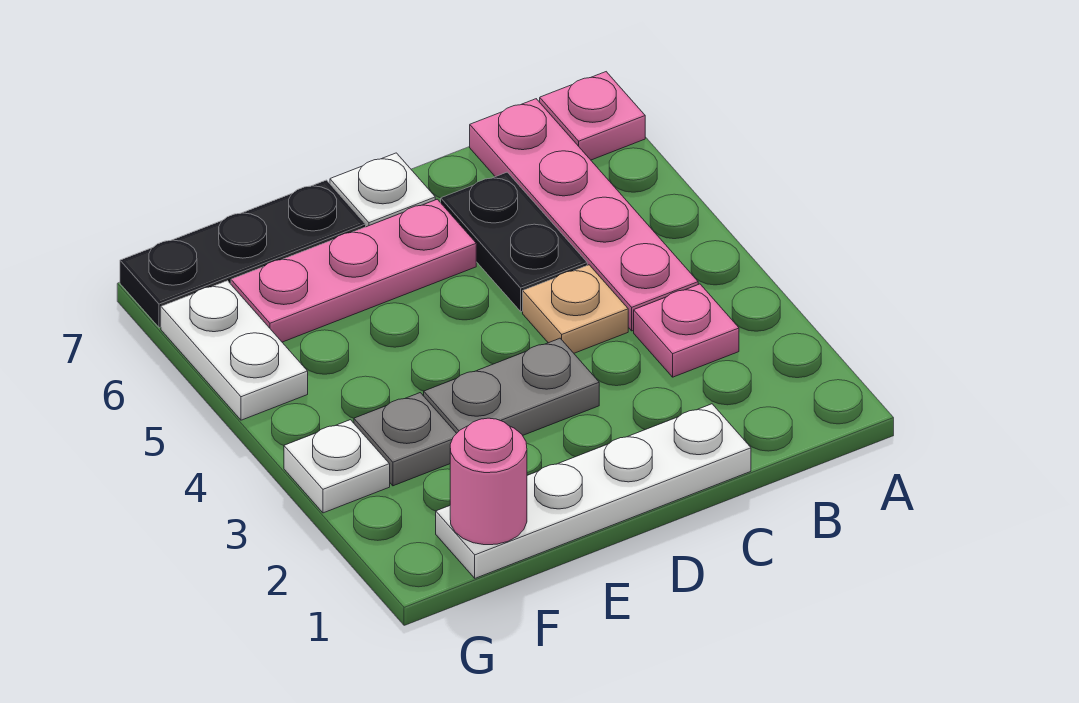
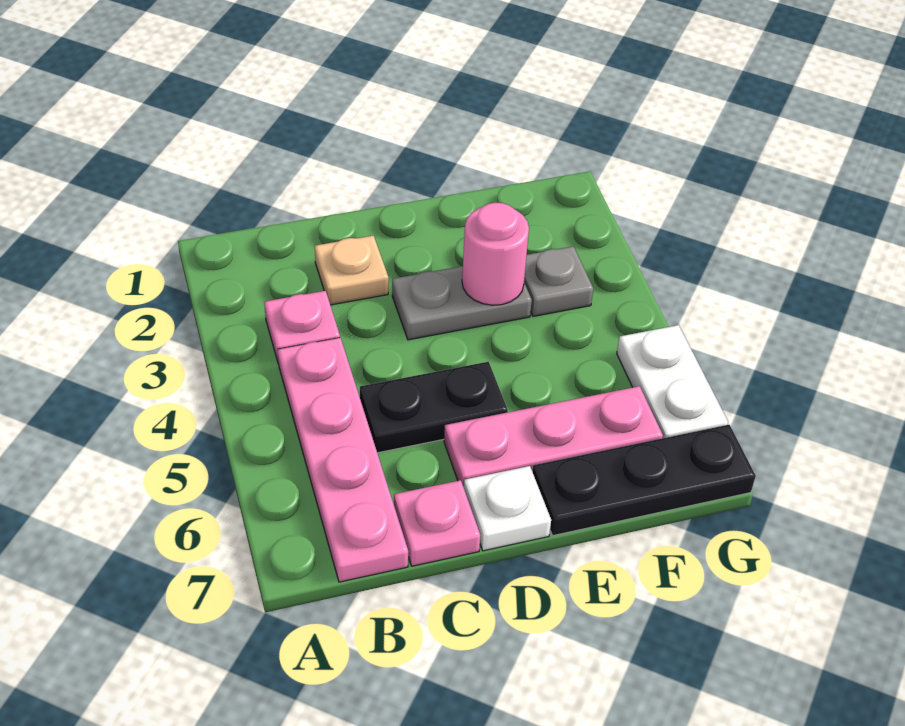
pink plate A7 level 1 -> pink plate C7 level 1
white plate C1:F1 level 1 -> none
tan plate C4 level 1 -> tan plate C2 level 1
black plate C5:C6 level 1 -> black plate C5:D5 level 1
pink round brick F1 level 2 -> pink round brick E3 level 2
white plate G3 level 1 -> none

